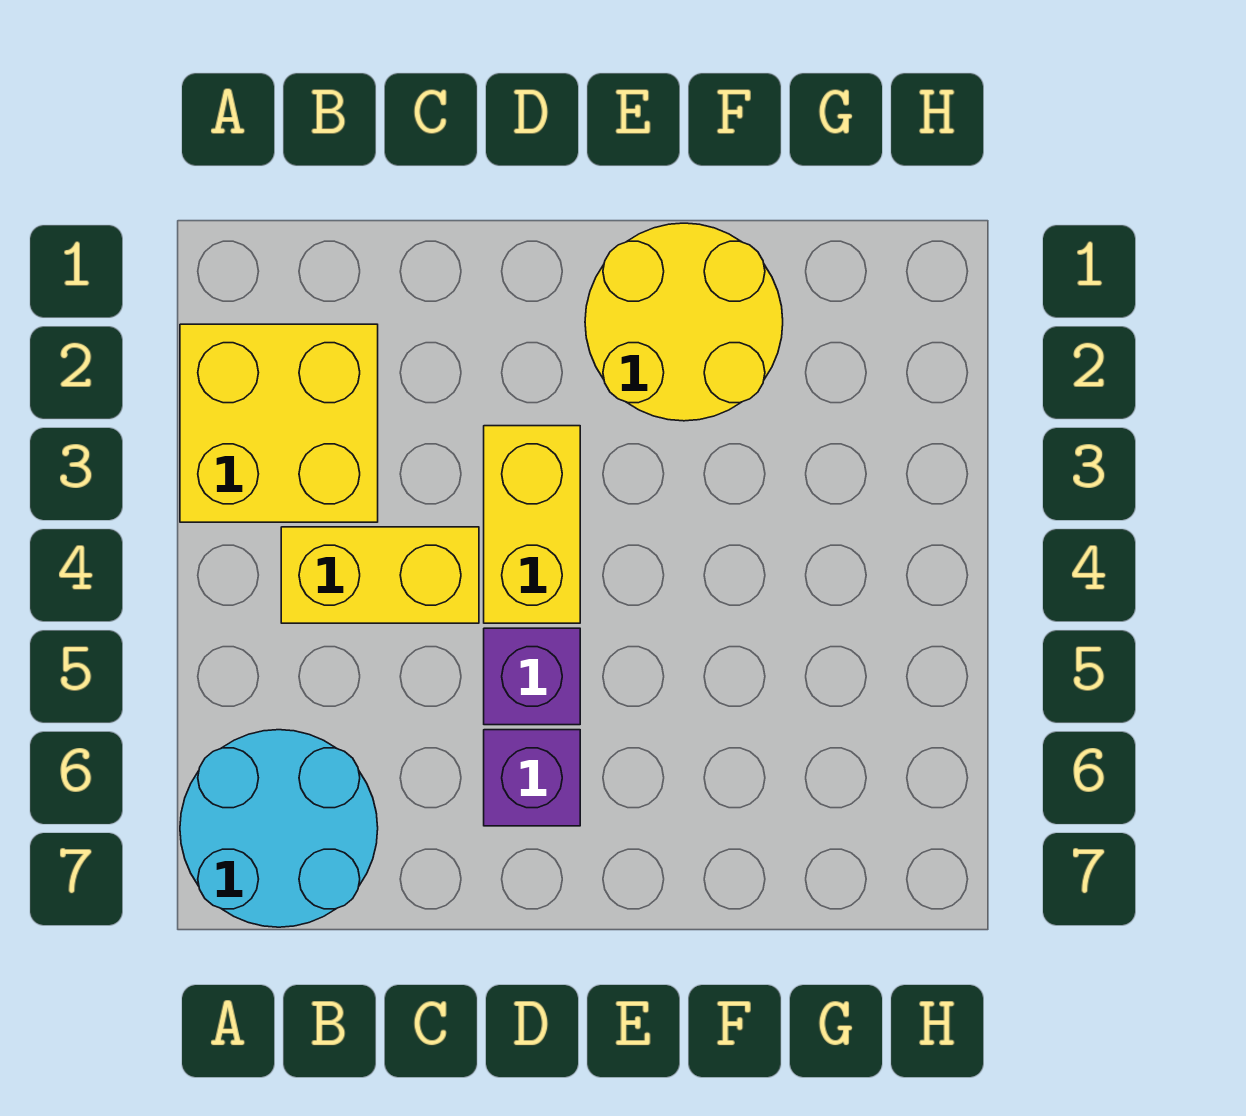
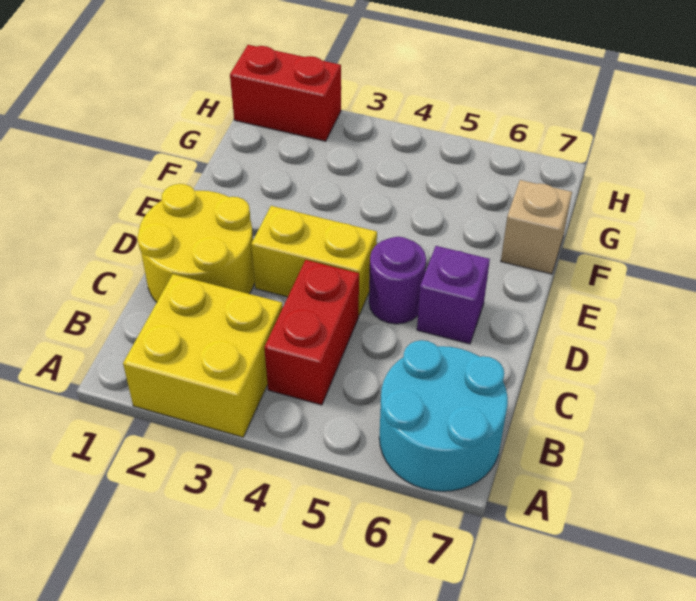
yellow brick B4:C4 level 1 -> red brick B4:C4 level 1
purple brick D5 level 1 -> purple round brick D5 level 1
yellow round brick E1:F2 level 1 -> yellow round brick C1:D2 level 1
none -> tan brick F7 level 1
none -> red brick H1:H2 level 1

